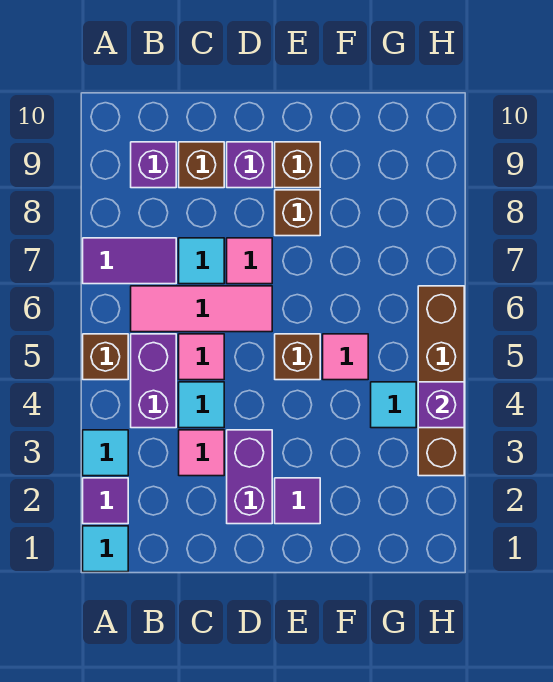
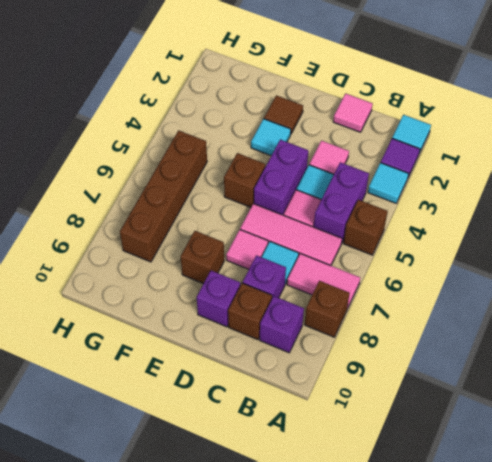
purple tile A7:B7 level 1 -> pink tile A7:B7 level 1
purple brick D2:D3 level 1 -> purple brick D4:D5 level 1
purple tile E2 level 1 -> brown tile E2 level 1
brown brick E9 level 1 -> brown brick A8 level 1
pink tile F5 level 1 -> pink tile C1 level 1
cyan tile G4 level 1 -> cyan tile E3 level 1
brown brick H3:H6 level 1 -> brown brick G5:G8 level 1
purple brick H4 level 2 -> purple brick C8 level 1

